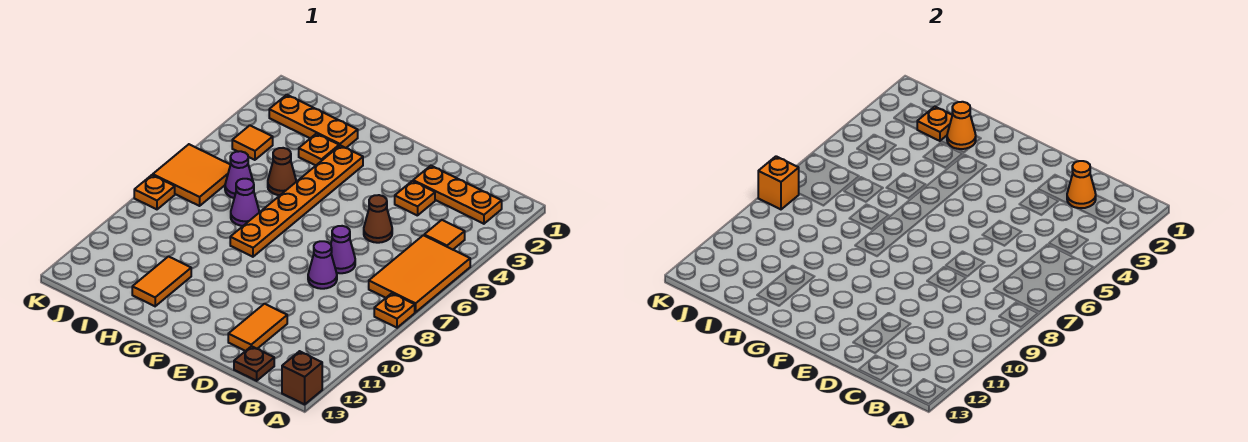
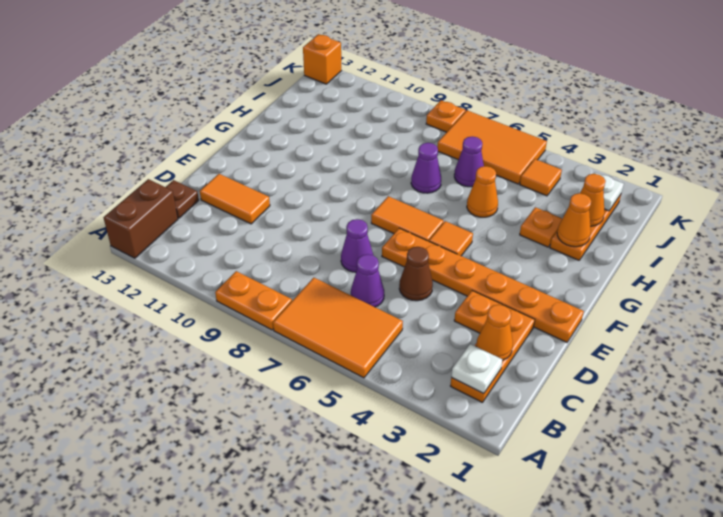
orange plate A8 level 1 -> orange plate A8:A9 level 1
brown brick A13 level 1 -> brown brick A13:B13 level 1
none -> white plate B2 level 2
orange tile B4 level 1 -> orange tile F5 level 1
purple cone D8 level 1 -> purple cone C6 level 1
orange plate G3:G8 level 1 -> orange plate E1:E6 level 1
brown cone H5 level 1 -> orange cone H5 level 1
orange tile H11:H12 level 1 -> orange tile F6:F7 level 1
orange plate I2 level 2 -> orange cone I2 level 2
none -> white plate J2 level 2
orange tile J6:K7 level 1 -> orange tile J5:K7 level 1
orange brick K8 level 2 -> orange brick K13 level 1

